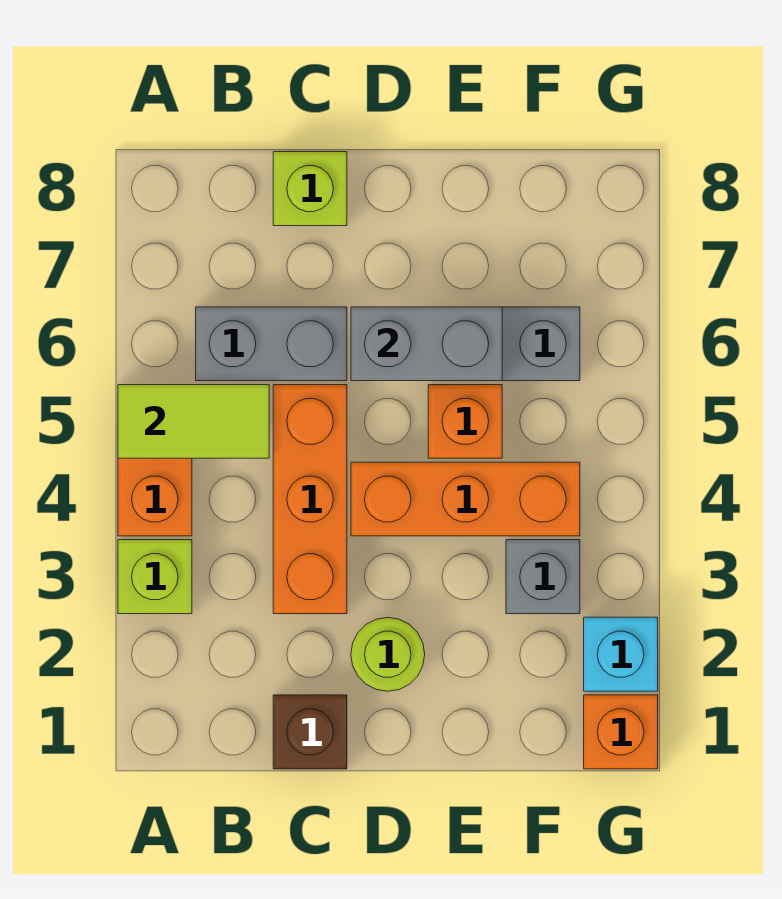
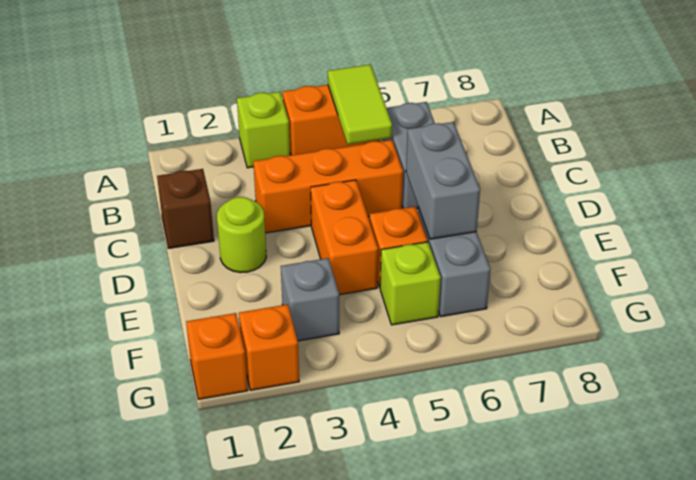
lime brick C8 level 1 -> lime brick F5 level 1
orange brick D4:F4 level 1 -> orange brick D4:E4 level 1
cyan brick G2 level 1 -> orange brick G2 level 1

